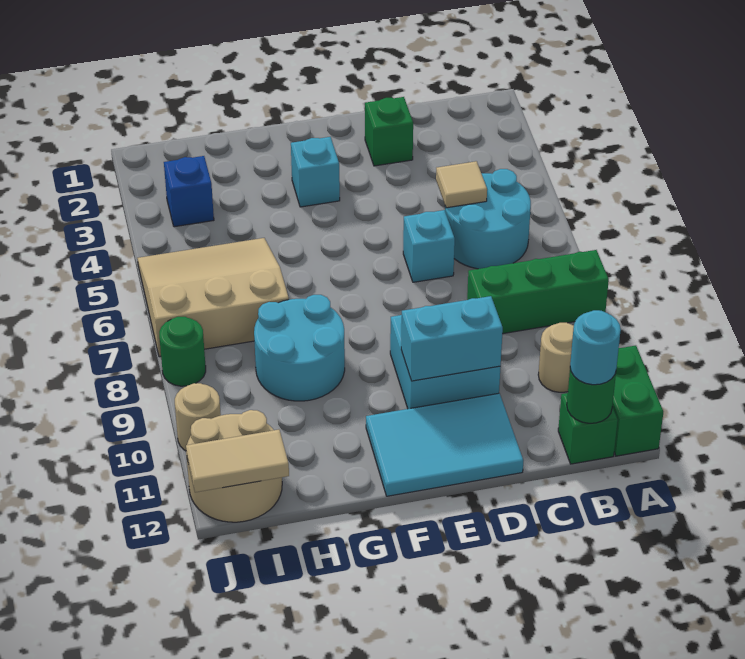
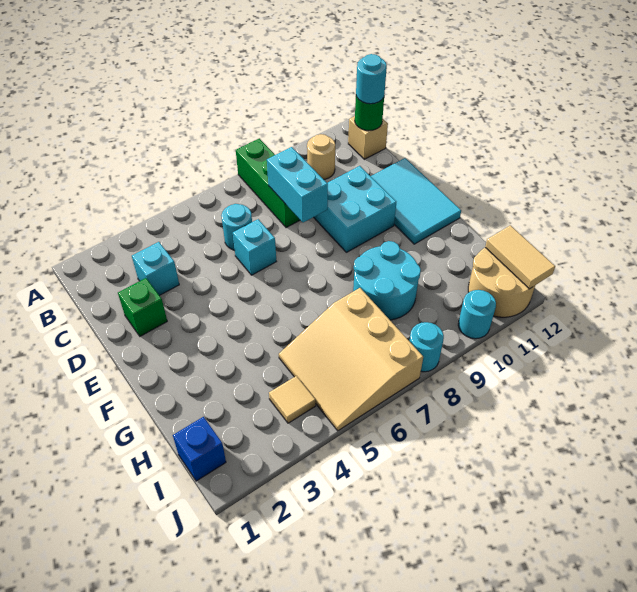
green brick A11:A12 level 1 -> none
cyan round brick B5:C6 level 1 -> cyan round brick C6 level 1
green brick B12 level 1 -> tan brick B12 level 1
tan tile C5 level 2 -> tan tile I4 level 1
cyan brick D10:E10 level 2 -> cyan brick C8:D8 level 2
cyan brick F3 level 1 -> cyan brick C3 level 1
blue brick I3 level 1 -> blue brick I1 level 1
green round brick J8 level 1 -> cyan round brick J8 level 1
tan round brick J10 level 1 -> cyan round brick J10 level 1

